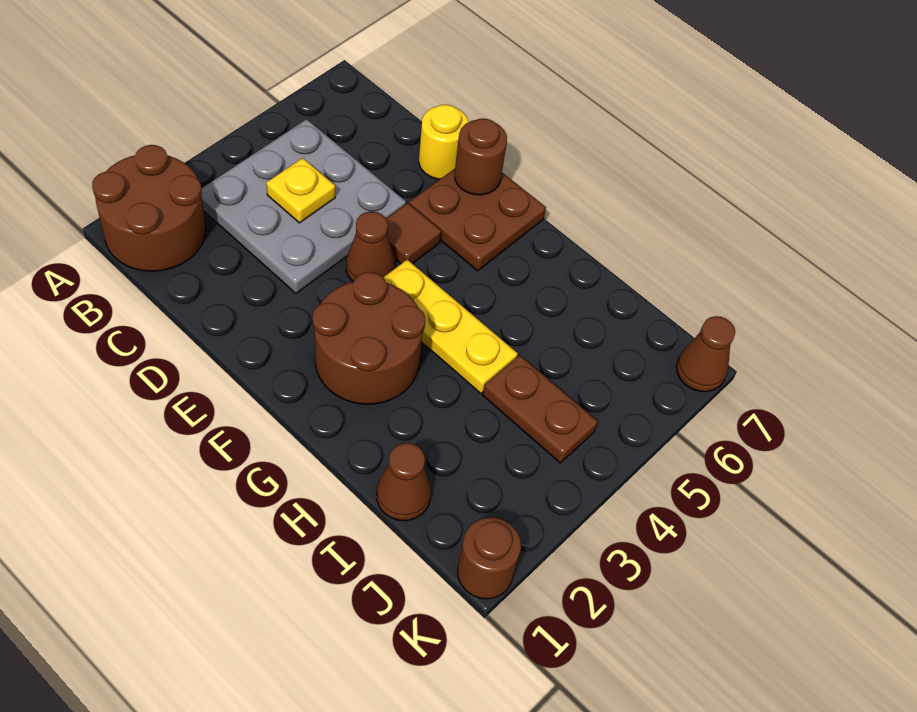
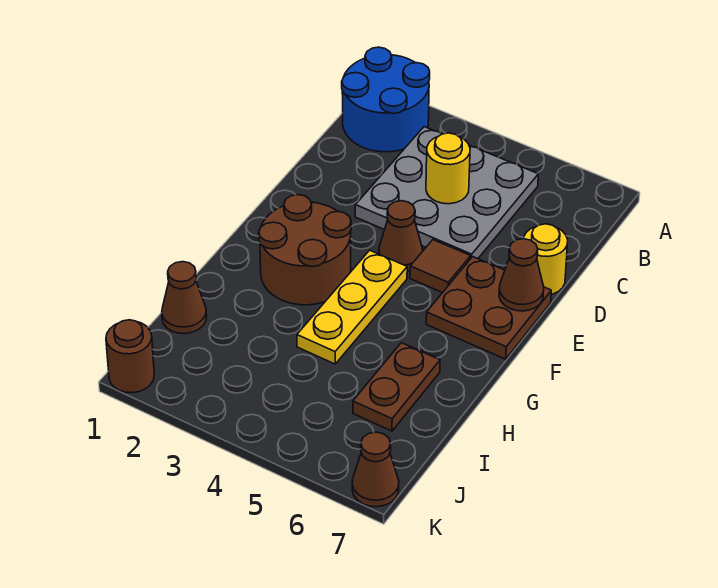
brown round brick A1:B2 level 1 -> blue round brick A1:B2 level 1
yellow plate C4 level 2 -> yellow round brick C4 level 2
brown round brick E7 level 2 -> brown cone E7 level 2
brown plate I4:J4 level 1 -> brown plate H6:I6 level 1

